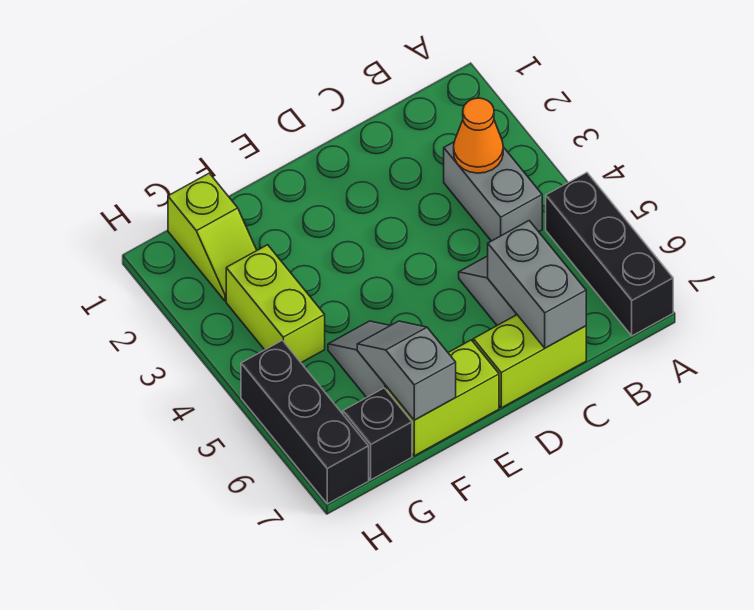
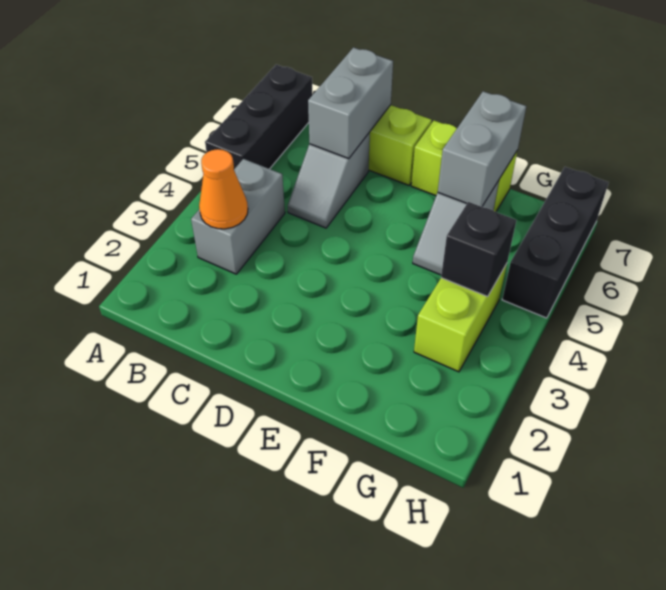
grey slope F6:F7 level 2 top 7 -> grey brick F6:F7 level 2
lime slope G1:G2 level 1 top 1 -> none
black brick G7 level 1 -> black brick G4 level 2

